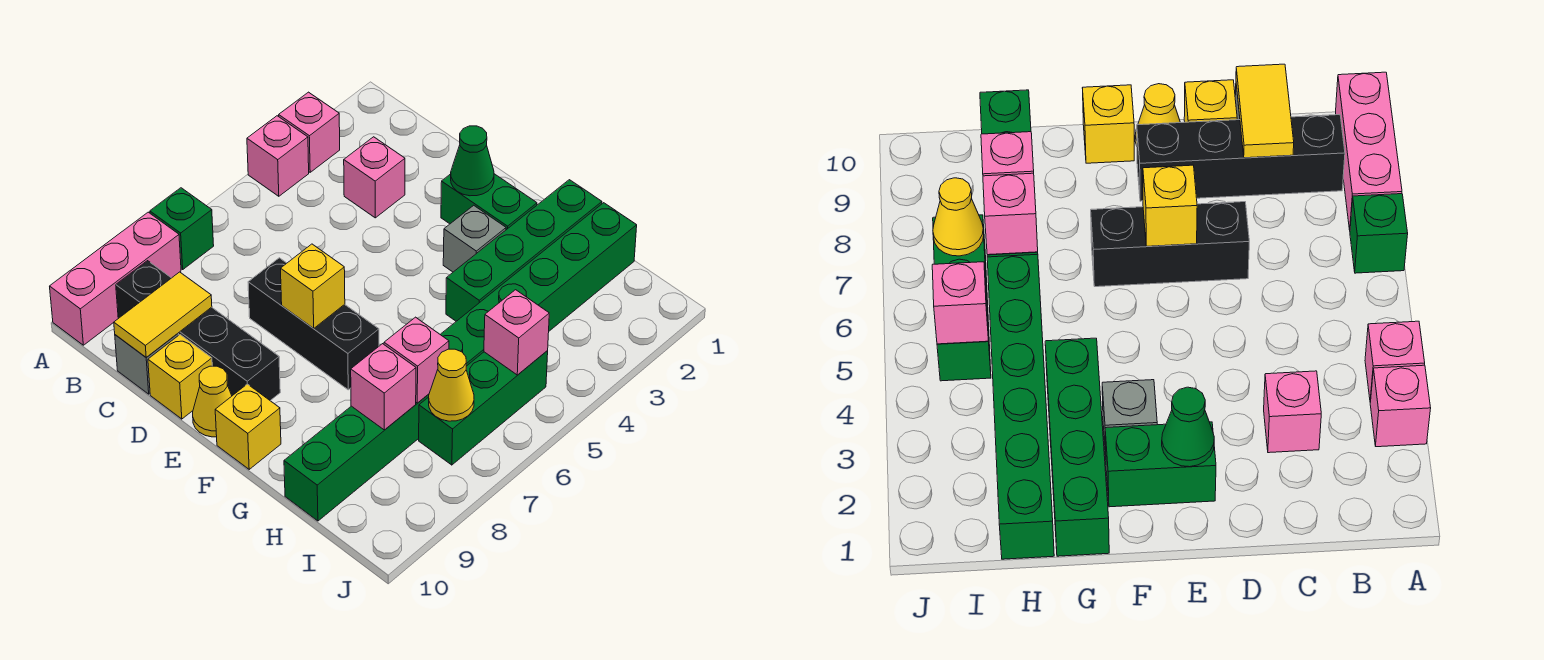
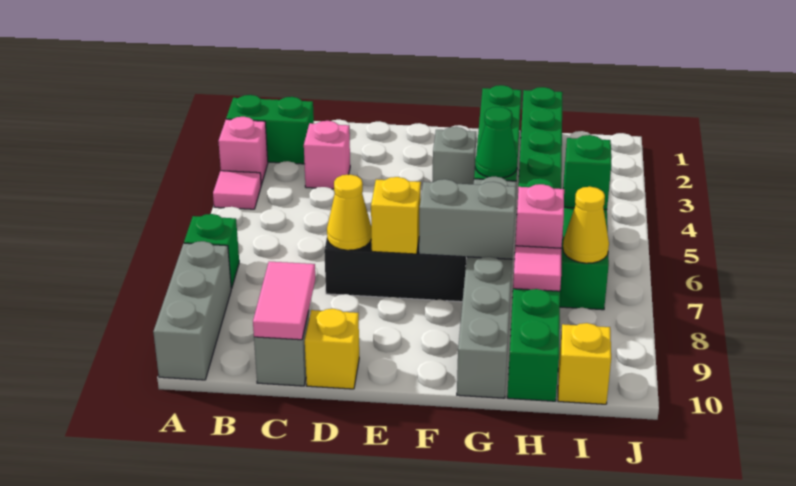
pink brick A4 level 1 -> pink tile A4 level 1
pink brick A8:A10 level 1 -> grey brick A8:A10 level 1
black brick B9:E9 level 1 -> none
yellow tile C9:C10 level 2 -> pink tile C9:C10 level 2
green brick E2:F2 level 1 -> green brick A2:B2 level 1
green cone E2 level 2 -> green cone G4 level 2
yellow cone E10 level 1 -> yellow cone D7 level 2
none -> grey brick F7:G7 level 2
yellow brick F10 level 1 -> yellow brick I10 level 1
none -> grey brick G5:G10 level 1
pink brick H8 level 2 -> pink tile H8 level 2
pink brick I5 level 2 -> green brick I5 level 2

